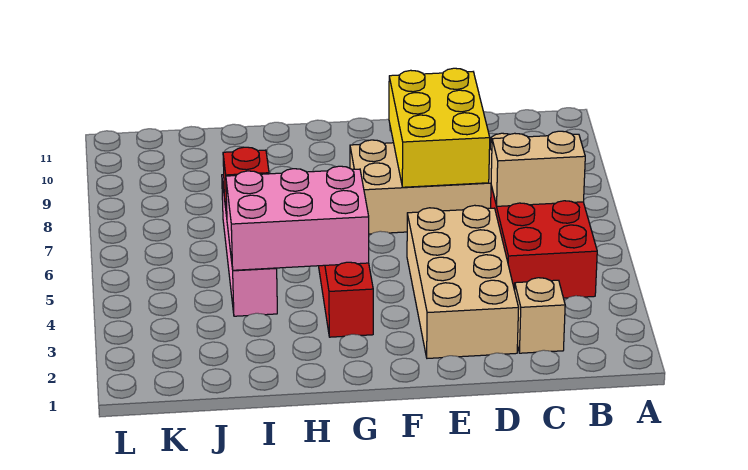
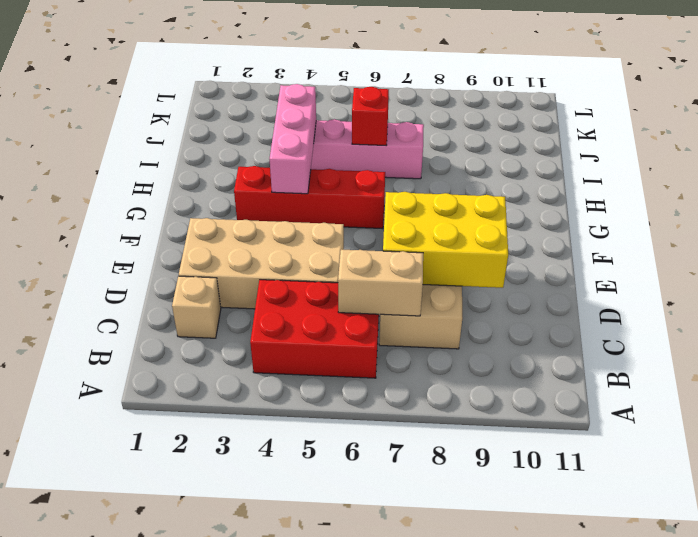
tan brick B6:C6 level 2 -> tan brick C6:C7 level 2
pink brick G4:I5 level 2 -> pink brick G4:I4 level 2

